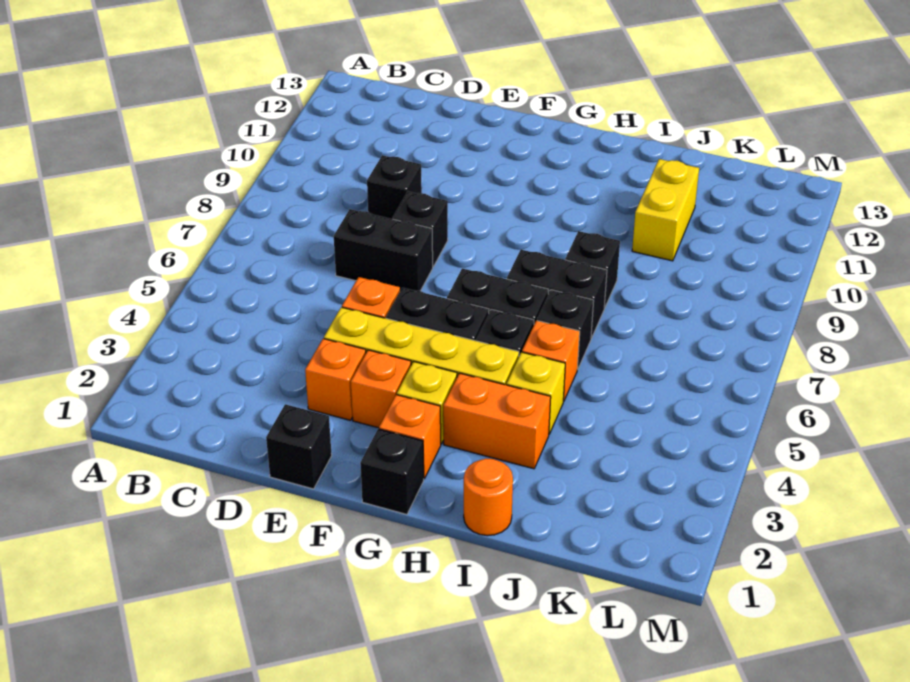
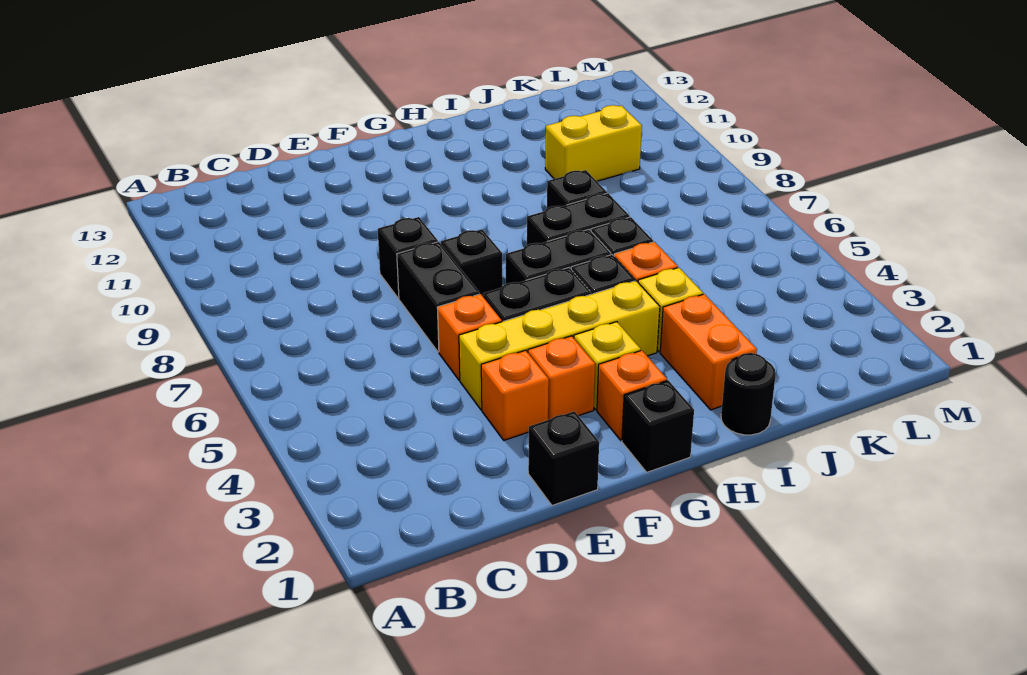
black brick D7:E7 level 1 -> black brick E6:E7 level 1
black brick D9 level 1 -> black brick F7 level 1
orange brick H3:I3 level 1 -> orange brick I2:I3 level 1
orange round brick I1 level 1 -> black round brick I1 level 1
yellow brick J10:J11 level 1 -> yellow brick J10:K10 level 1

